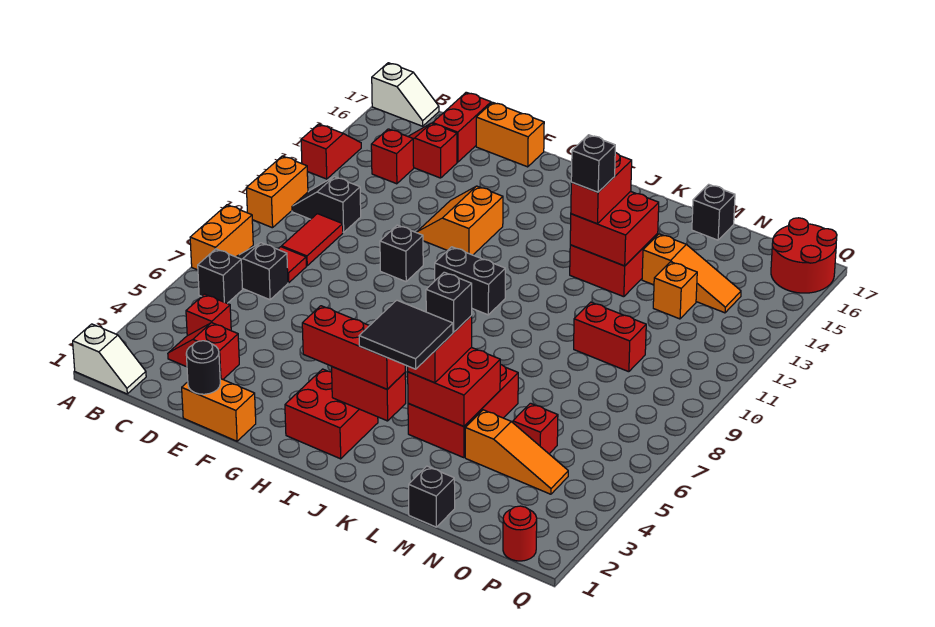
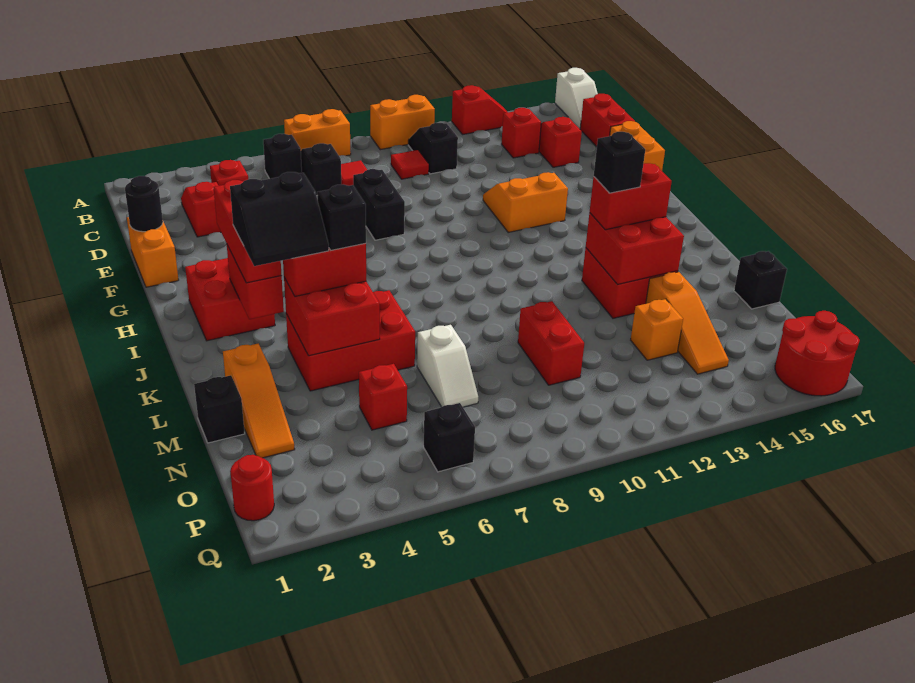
white slope A1:B1 level 1 top A -> white slope M7:N7 level 1 top M
red tile C9:C10 level 1 -> red tile C10 level 1
red brick D16:D17 level 1 -> red brick C17:D17 level 1
black brick F10 level 1 -> black brick P6 level 1
black brick H10:I10 level 1 -> black brick E8:F8 level 1
black tile J3:K4 level 4 -> black slope J3:K4 level 4 top J
orange slope M4:O4 level 1 top M -> orange slope L2:N2 level 1 top L

